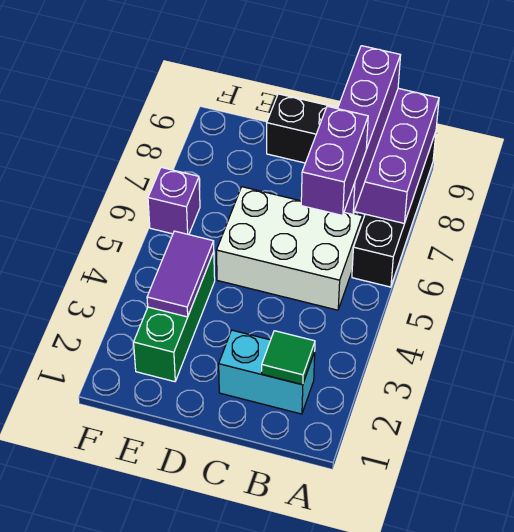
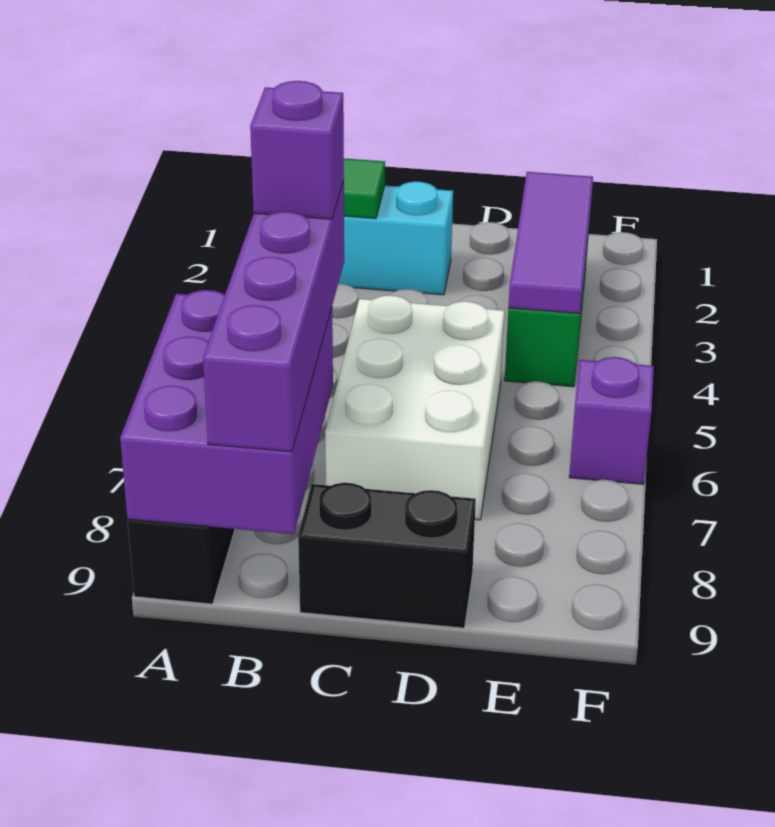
white brick B5:D6 level 1 -> white brick C5:D7 level 1
purple brick B5:B6 level 4 -> purple brick B6 level 4
purple tile E3:E4 level 2 -> purple tile E2:E4 level 2

